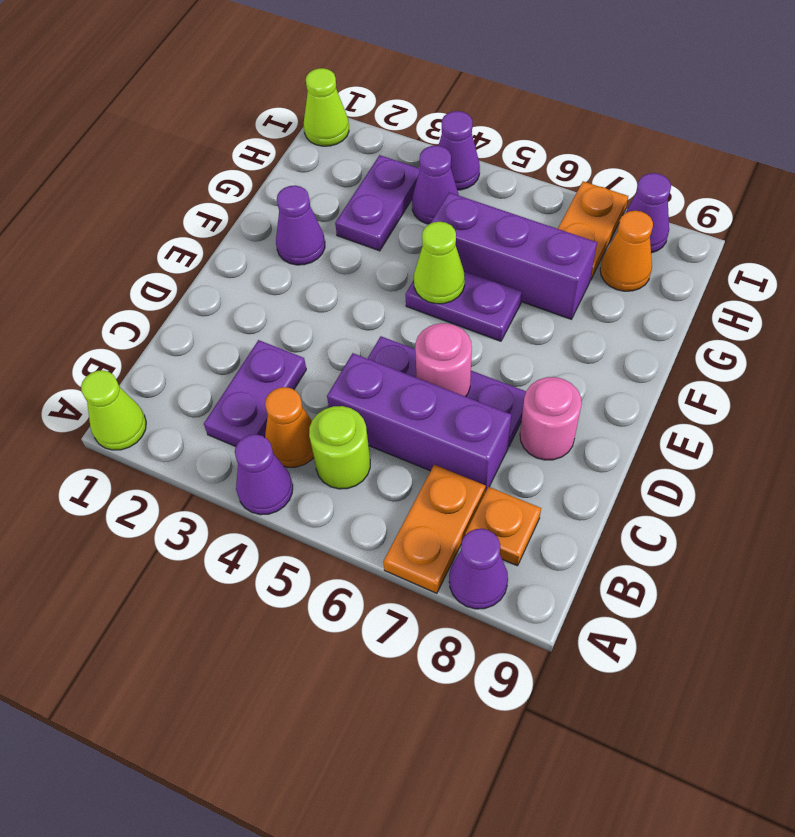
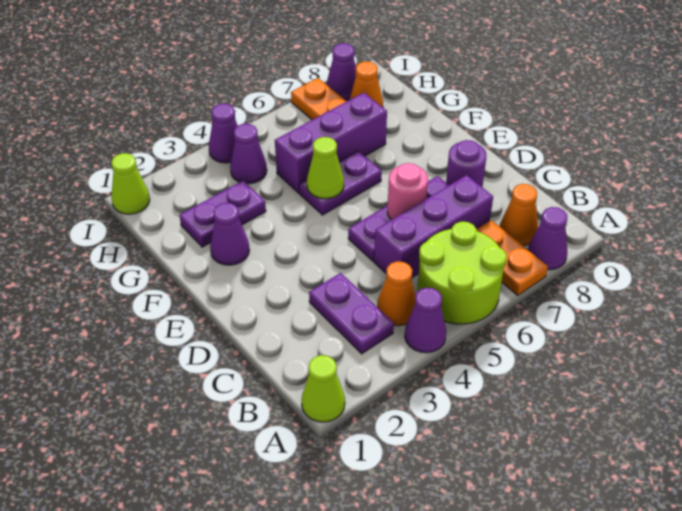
lime round brick B5 level 1 -> lime round brick A5:B6 level 1
orange plate B8 level 1 -> orange cone B8 level 1
pink round brick D8 level 1 -> purple round brick D8 level 1
purple plate G3:H3 level 1 -> purple plate G2:G3 level 1

